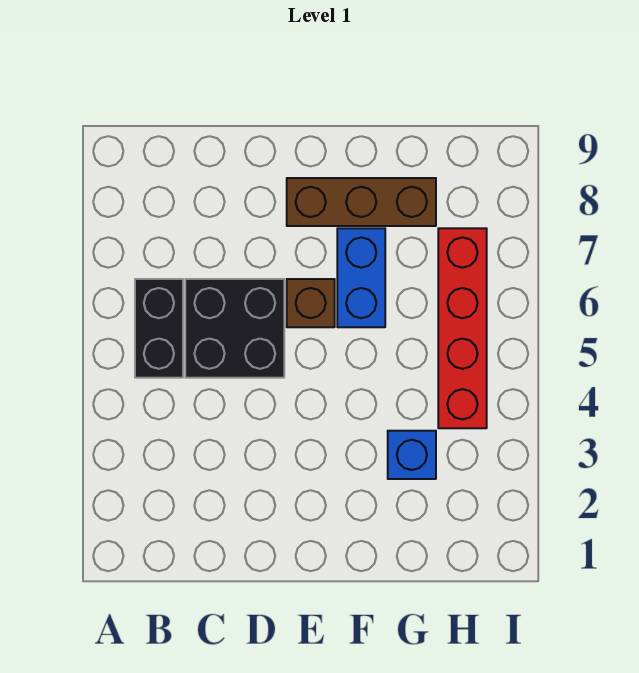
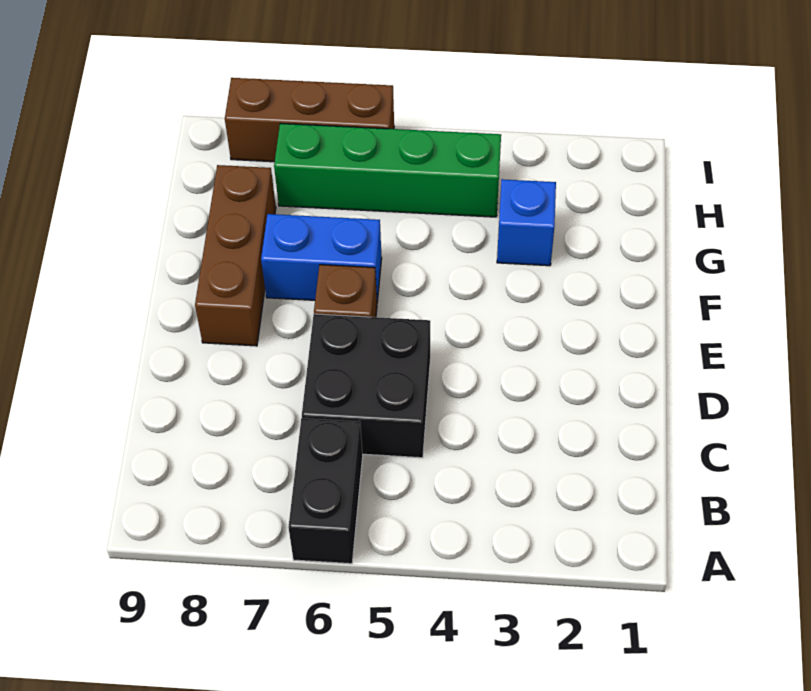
black brick B5:B6 level 1 -> black brick A6:B6 level 1
red brick H4:H7 level 1 -> green brick H4:H7 level 1
none -> brown brick I6:I8 level 1

